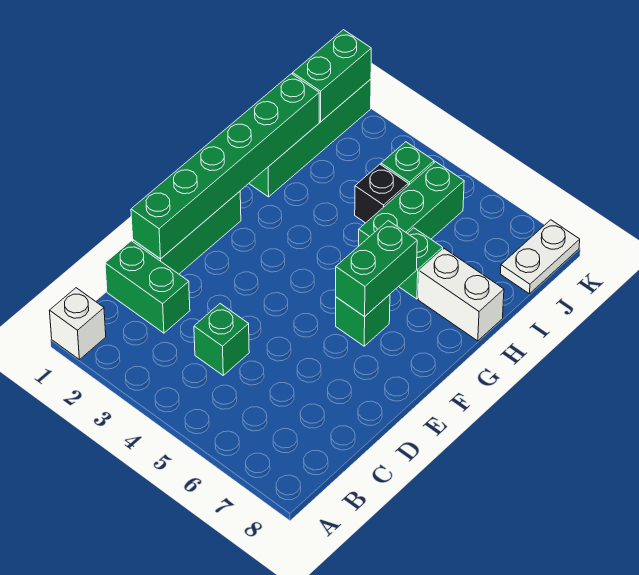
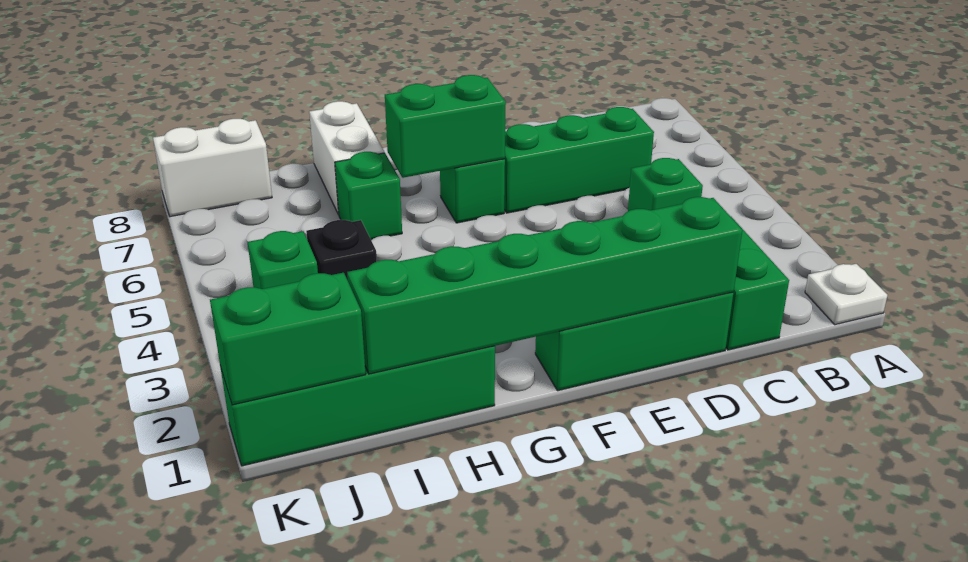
white brick A1 level 1 -> white plate A1 level 1
green brick H5:J5 level 1 -> green brick C6:E6 level 1
white plate J8:K8 level 1 -> white brick J8:K8 level 1

